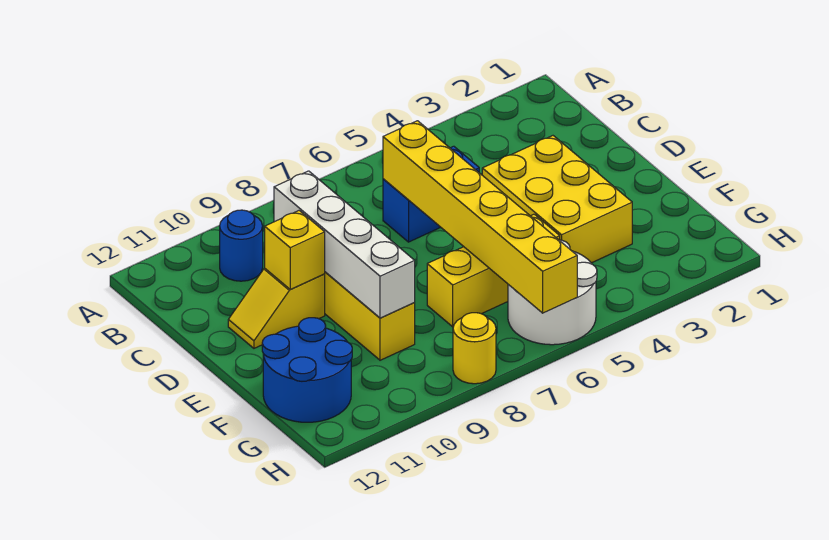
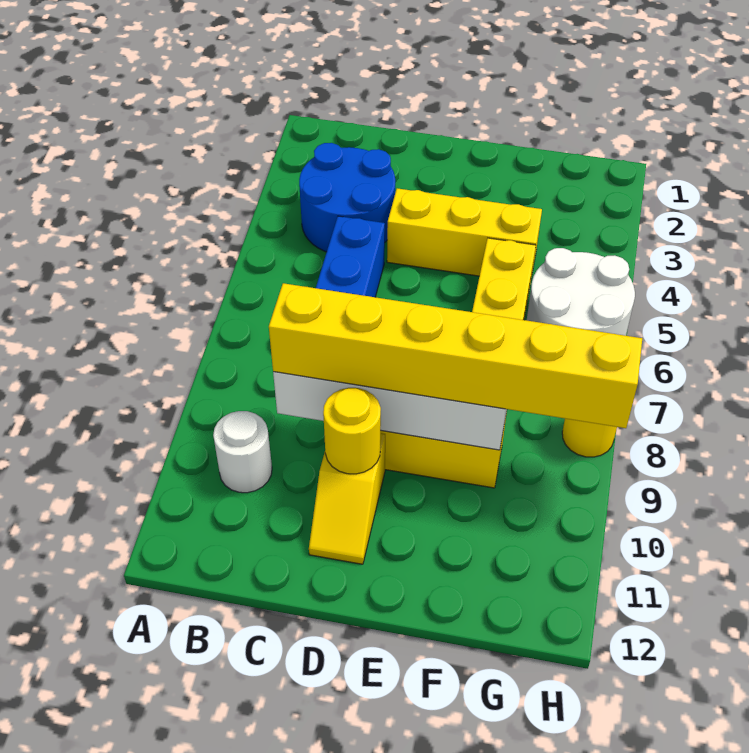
blue round brick B10 level 1 -> white round brick B10 level 1
yellow brick C6:H6 level 2 -> yellow brick C9:H9 level 3
yellow brick D3:F4 level 1 -> yellow brick D4:F4 level 1
yellow brick D10 level 2 -> yellow round brick D10 level 2
blue round brick F11:G12 level 1 -> blue round brick B3:C4 level 1

